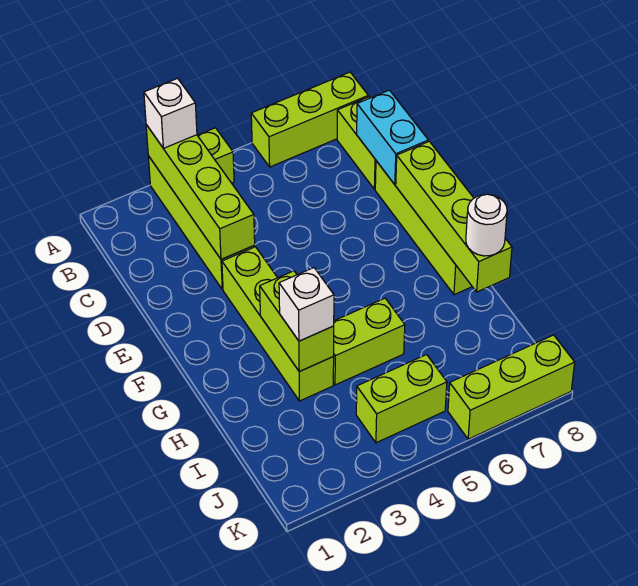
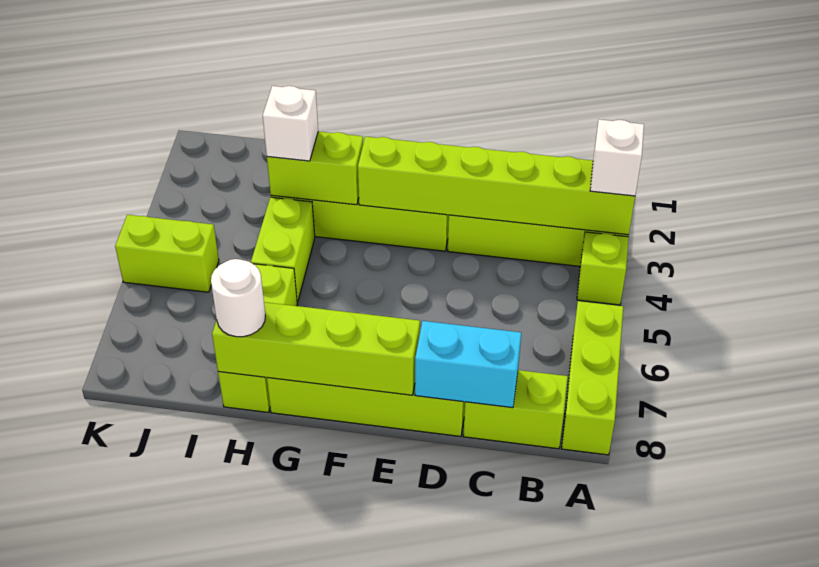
lime brick A3:D3 level 2 -> lime brick A3:F3 level 2
lime brick J4:J5 level 1 -> lime brick J5:K5 level 1
lime brick K6:K8 level 1 -> lime brick H6:H8 level 1

